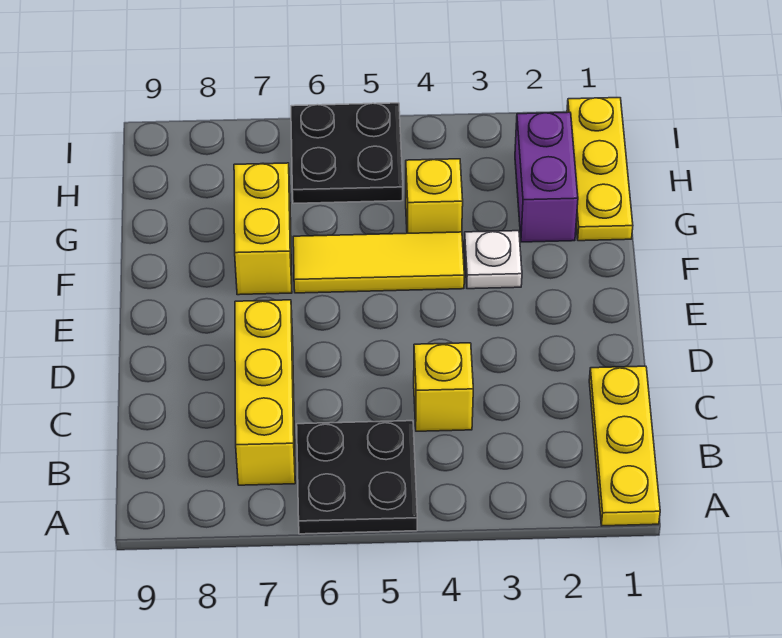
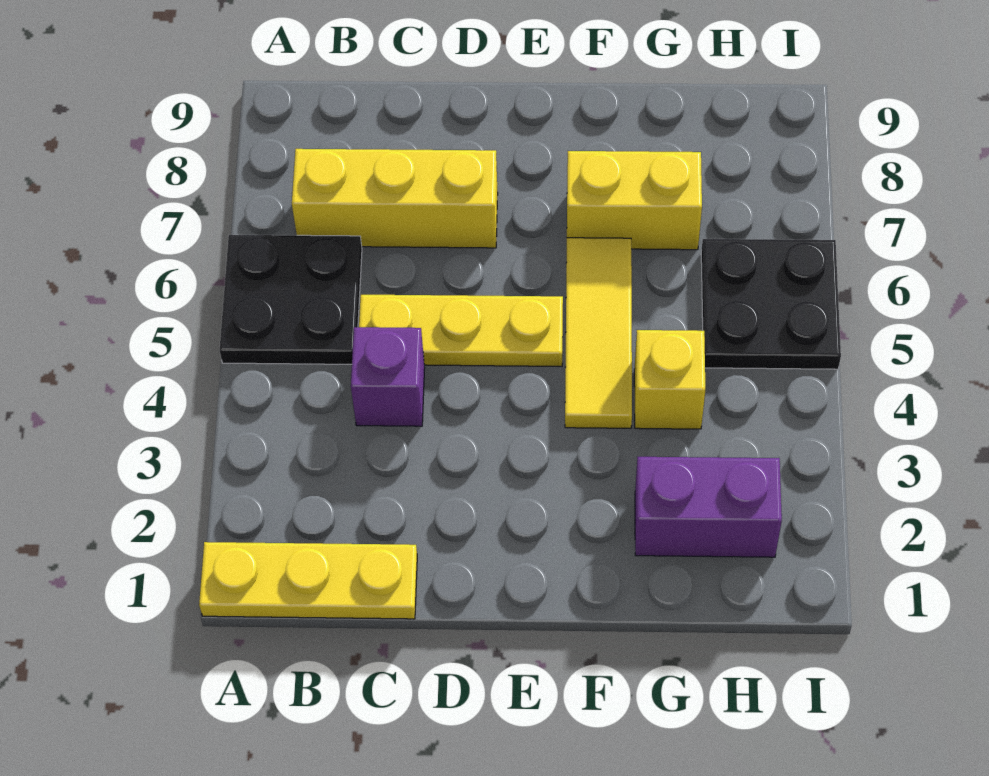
yellow brick C4 level 1 -> purple brick C4 level 1
white plate F3 level 1 -> none
yellow plate G1:I1 level 1 -> yellow plate C5:E5 level 1

